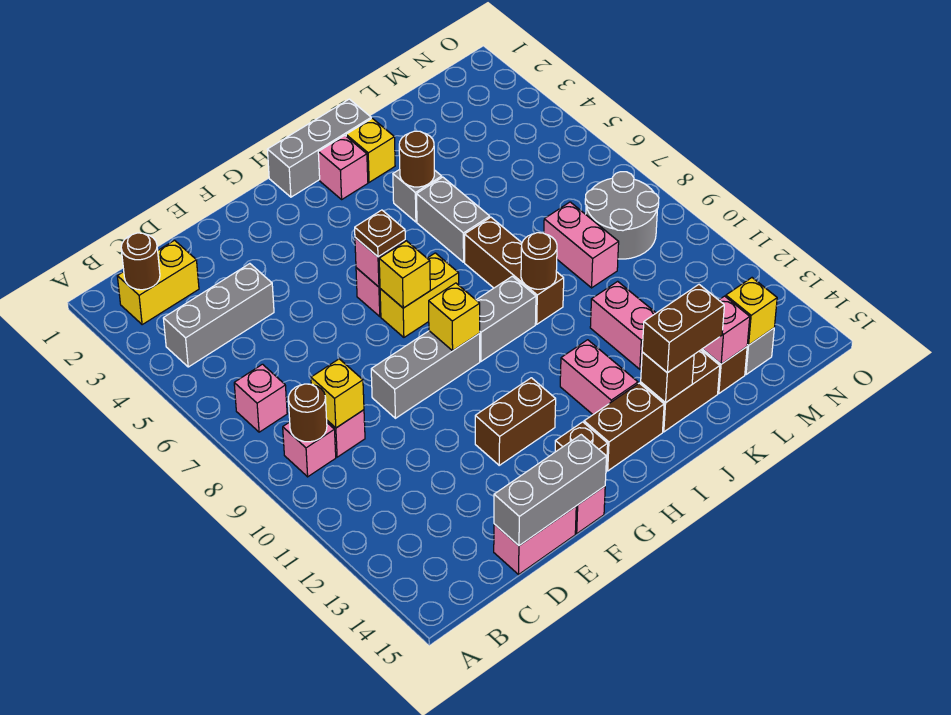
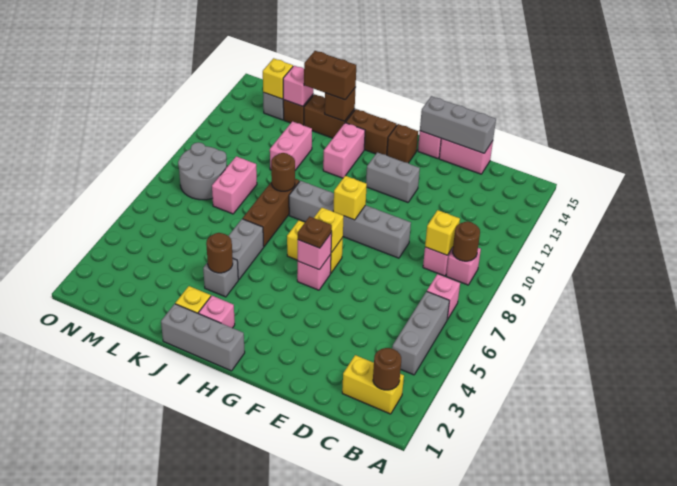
grey brick B4:D4 level 1 -> grey brick B4:B6 level 1
brown brick F12:G12 level 1 -> grey brick F12:G12 level 1

